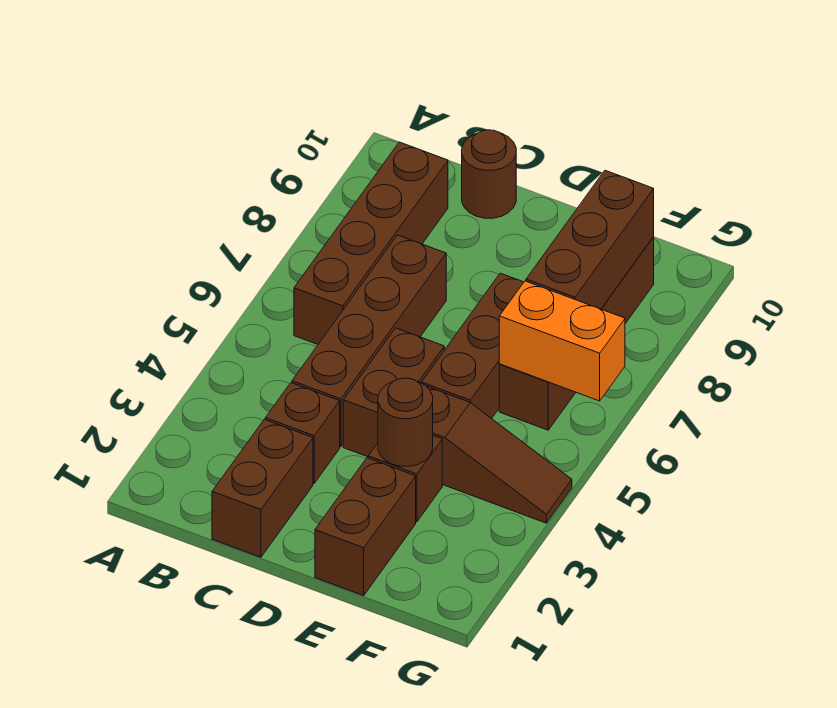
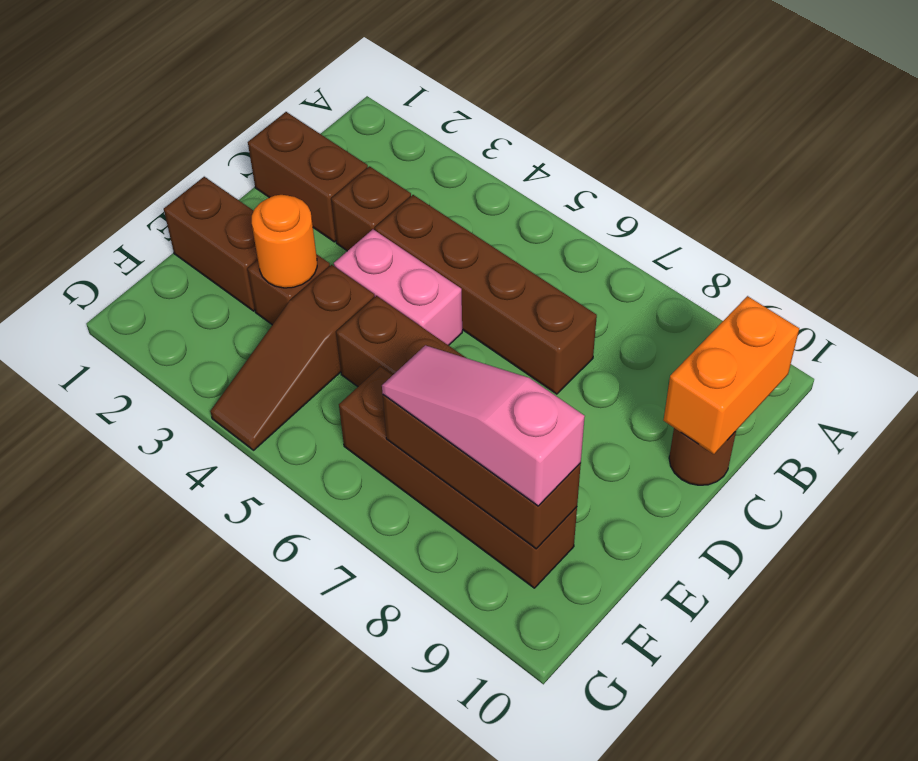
brown brick B6:B9 level 1 -> none
brown brick D4:D5 level 1 -> pink brick D4:D5 level 1
brown round brick E3 level 2 -> orange round brick E3 level 2
orange brick F6:G6 level 2 -> orange brick B10:C10 level 2
none -> pink slope F7:F9 level 3 top 9

